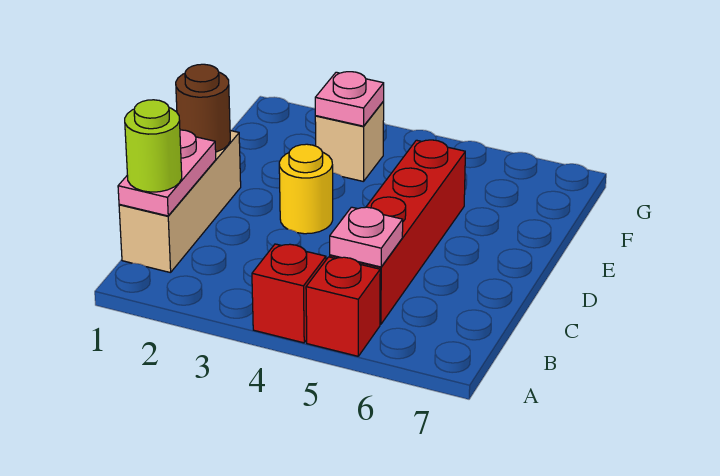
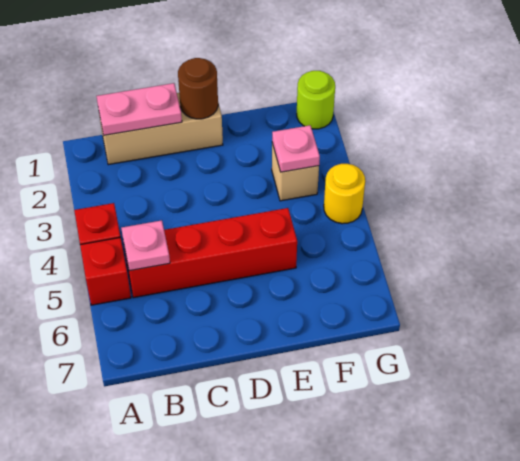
lime round brick B1 level 3 -> lime round brick G1 level 1
yellow round brick D3 level 1 -> yellow round brick G4 level 1

